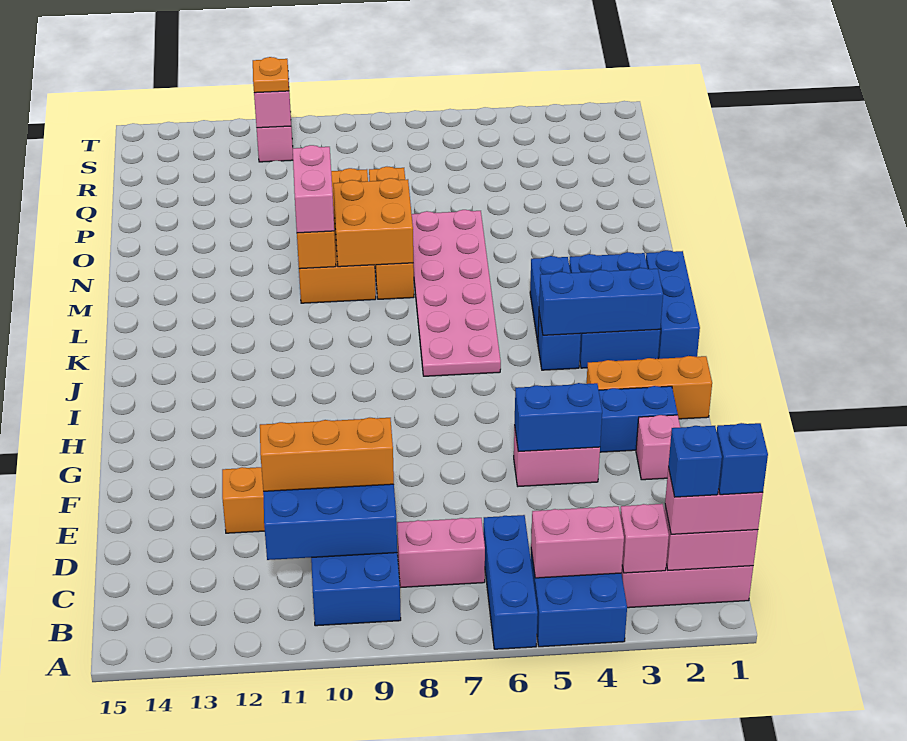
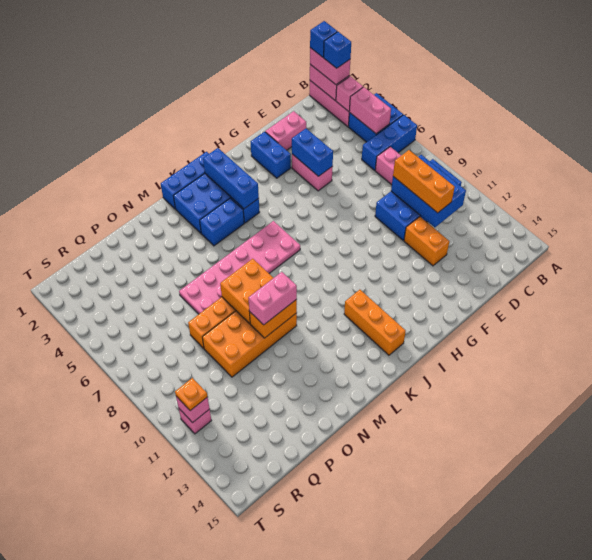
pink brick F2 level 1 -> pink brick E2:F2 level 1
orange brick H1:H3 level 1 -> orange brick J12:J14 level 1

